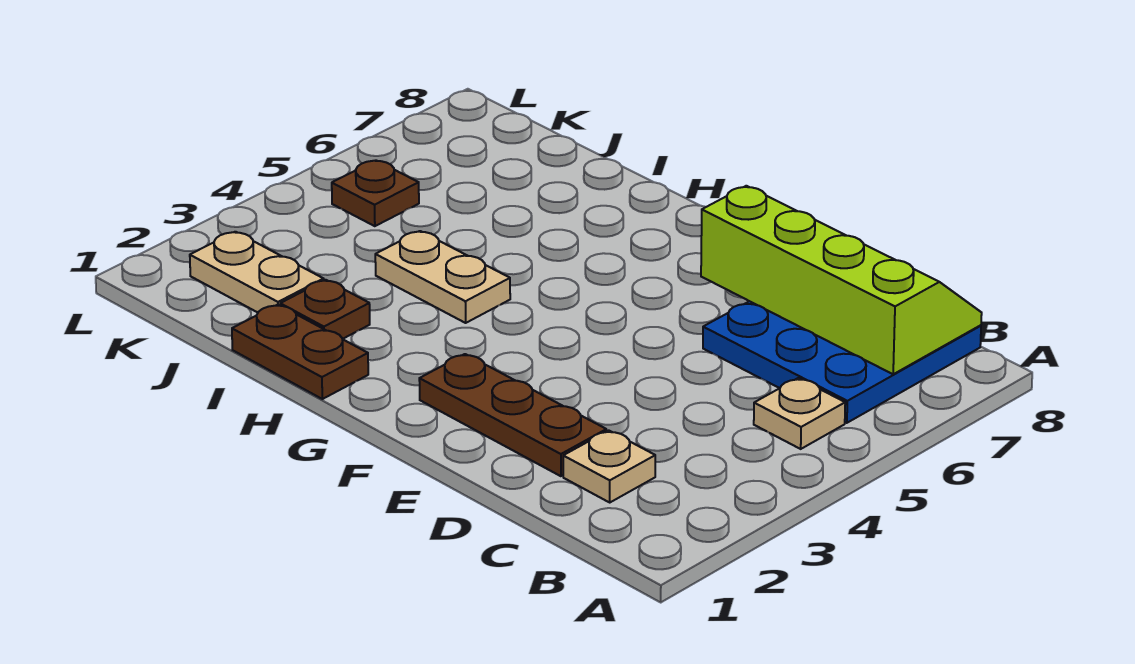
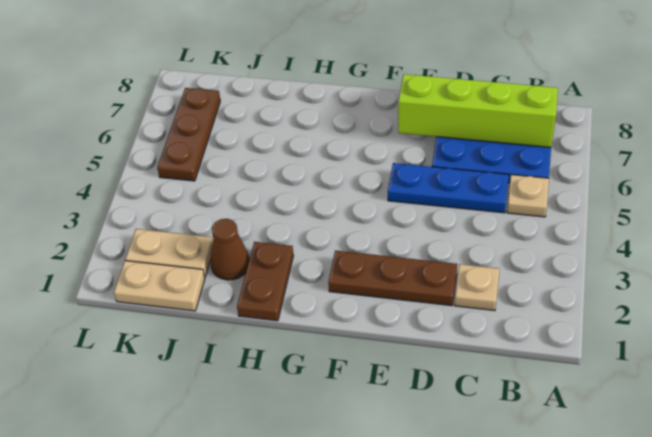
none -> blue plate C5:E5 level 1
brown plate H1:I1 level 1 -> brown plate H1:H2 level 1
tan plate H4:I4 level 1 -> tan plate J1:K1 level 1
brown plate I2 level 1 -> brown cone I2 level 1
brown plate K5 level 1 -> brown plate K5:K7 level 1

